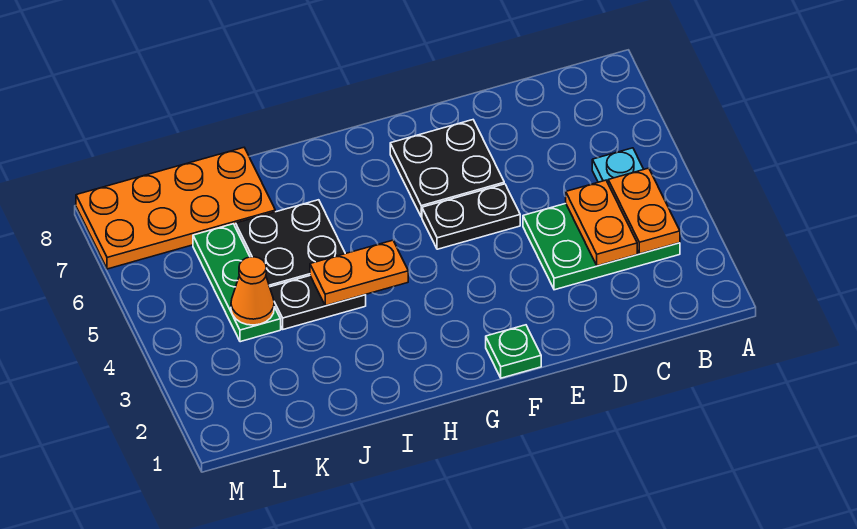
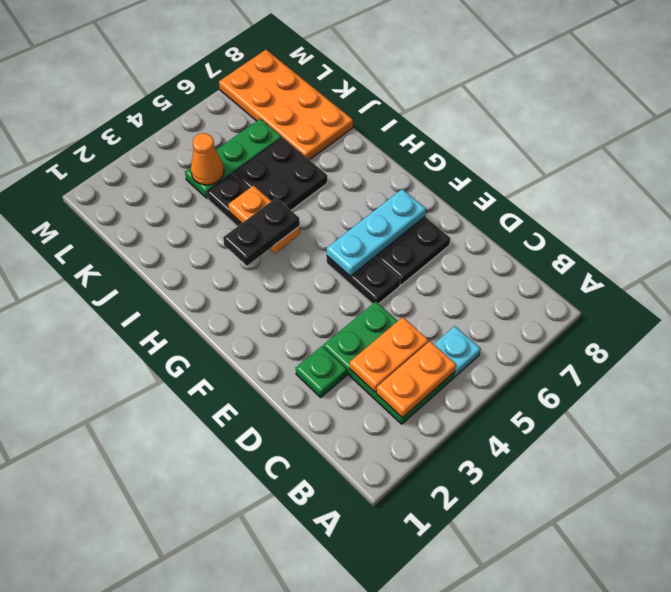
green plate F1 level 1 -> green plate D2 level 1
none -> cyan plate F5:F7 level 2
none -> black plate H3:H4 level 3

